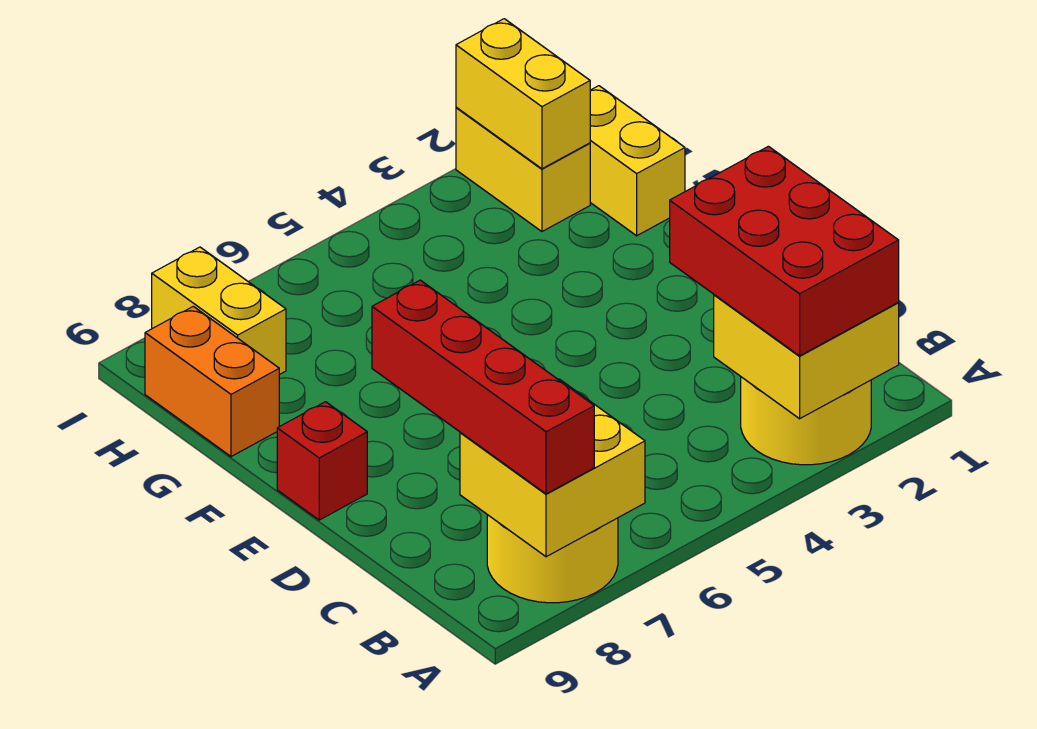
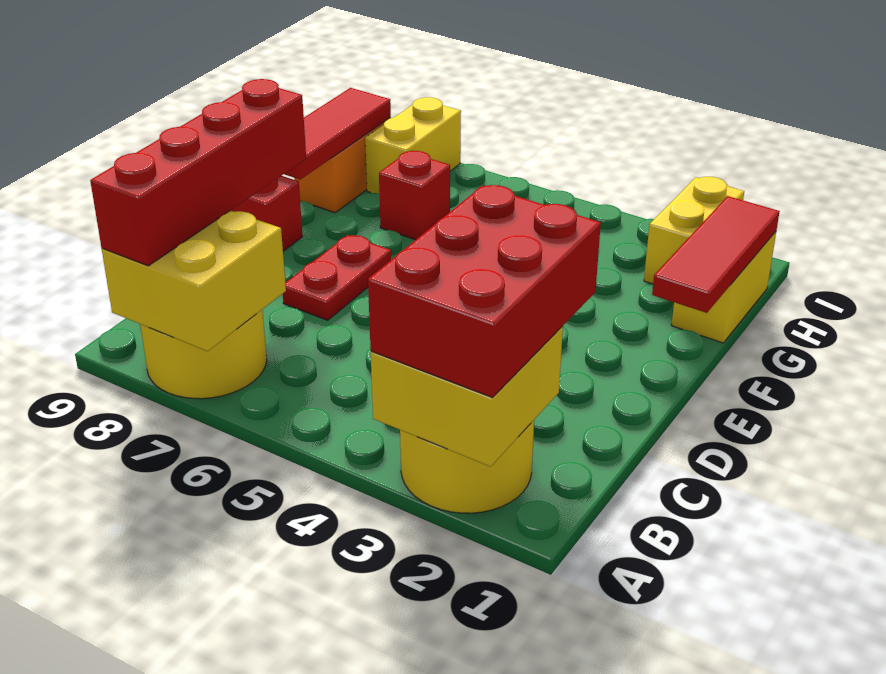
none -> red plate D7:E7 level 1
none -> red tile F1:H1 level 2
none -> red tile F9:H9 level 2
none -> red brick G7 level 1
yellow brick H2:I2 level 2 -> none

